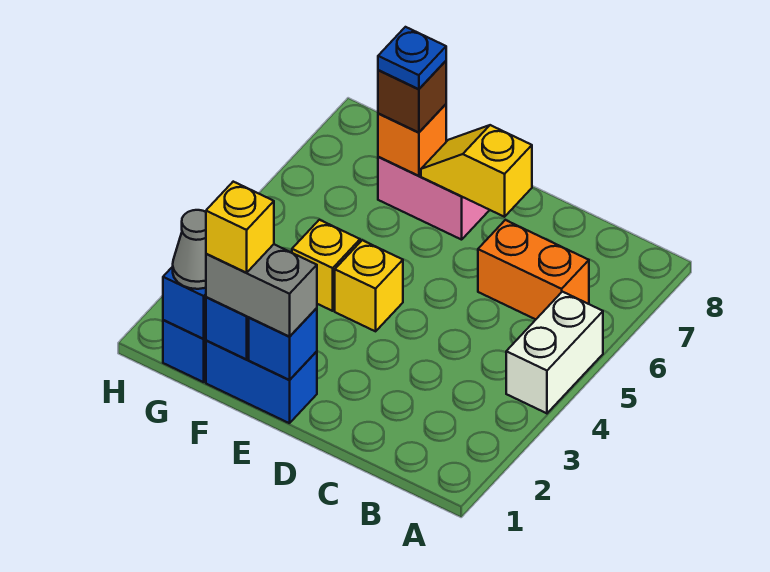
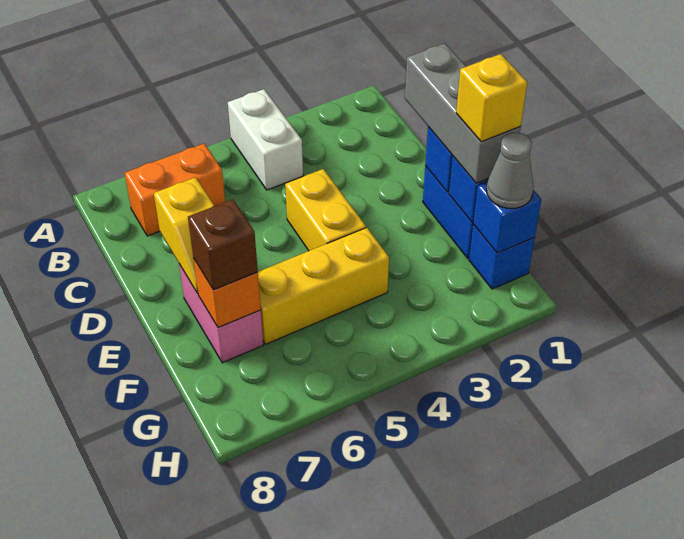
white brick A4:A5 level 1 -> white brick A4:B4 level 1
orange brick B6:C6 level 1 -> orange brick B6:B7 level 1
grey brick E1:F1 level 3 -> grey brick D1:F1 level 3
yellow brick E4 level 1 -> yellow brick D4:E4 level 1
yellow brick F4 level 1 -> yellow brick F4:F6 level 1
blue plate F7 level 4 -> none

